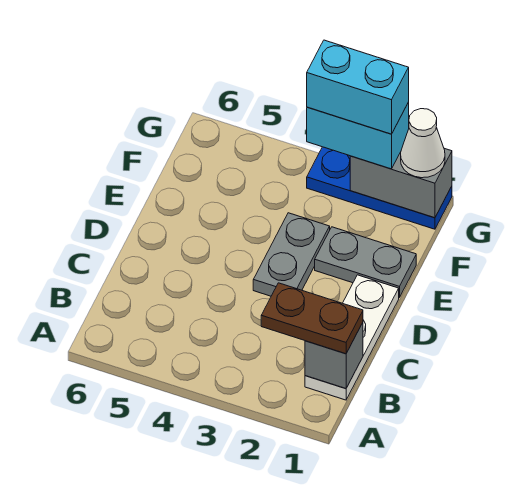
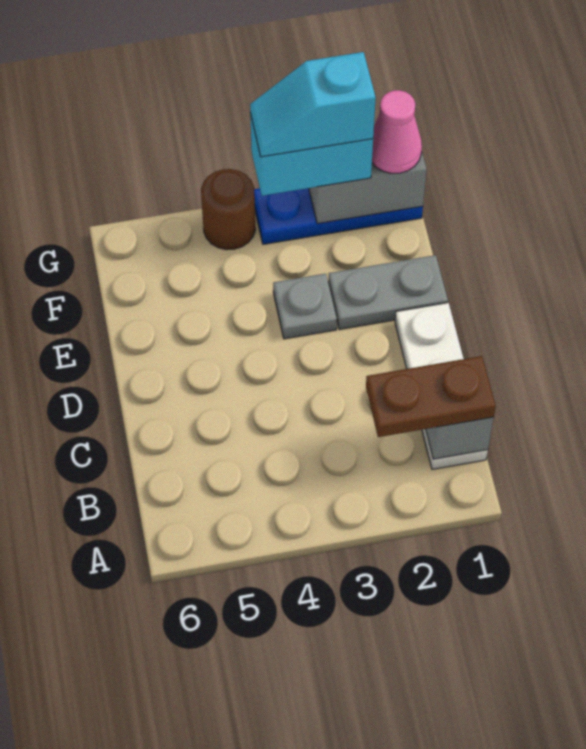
grey plate D3:E3 level 1 -> grey plate E3 level 1
white cone G1 level 3 -> pink cone G1 level 3
cyan brick G2:G3 level 4 -> cyan slope G2:G3 level 4 top 2
none -> brown round brick G4 level 1

